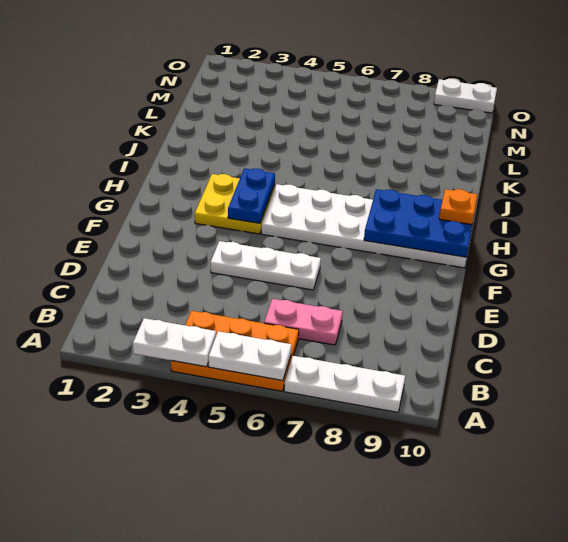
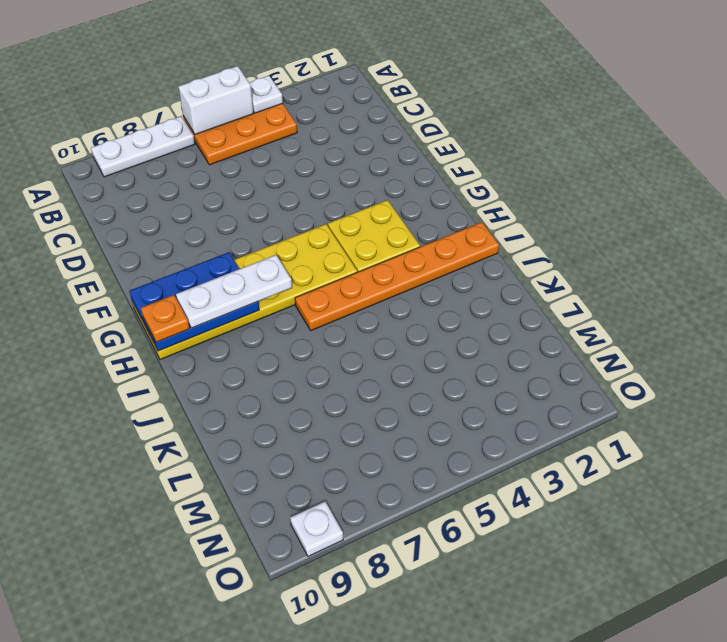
white plate A3:A4 level 2 -> white plate A4 level 2
white plate A5:A6 level 2 -> white brick A5:A6 level 2
pink plate C6:C7 level 1 -> none
white plate E4:E6 level 1 -> white plate H7:H9 level 3
blue plate G4:H4 level 2 -> none
white plate G5:H10 level 1 -> yellow plate G5:H10 level 1
none -> orange plate I1:I6 level 1
white plate O9:O10 level 1 -> white plate O9 level 1

